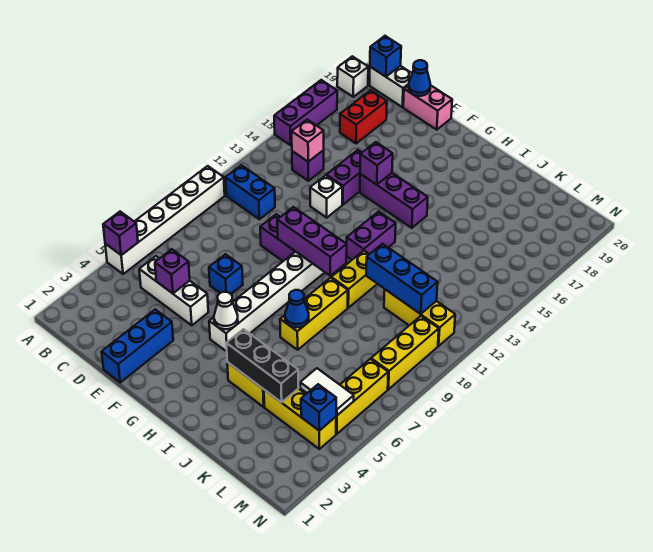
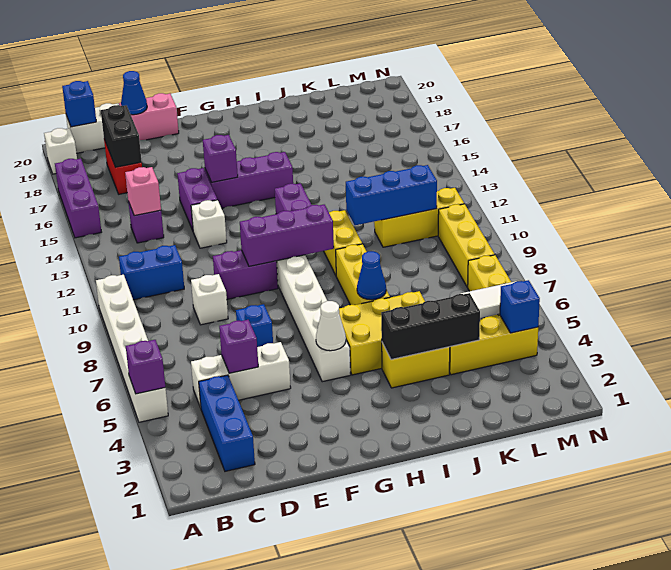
none -> black brick C17:C18 level 2
none -> white brick D9 level 1
blue brick E1:E3 level 1 -> blue brick C2:C4 level 1
none -> yellow brick H5:J6 level 1

